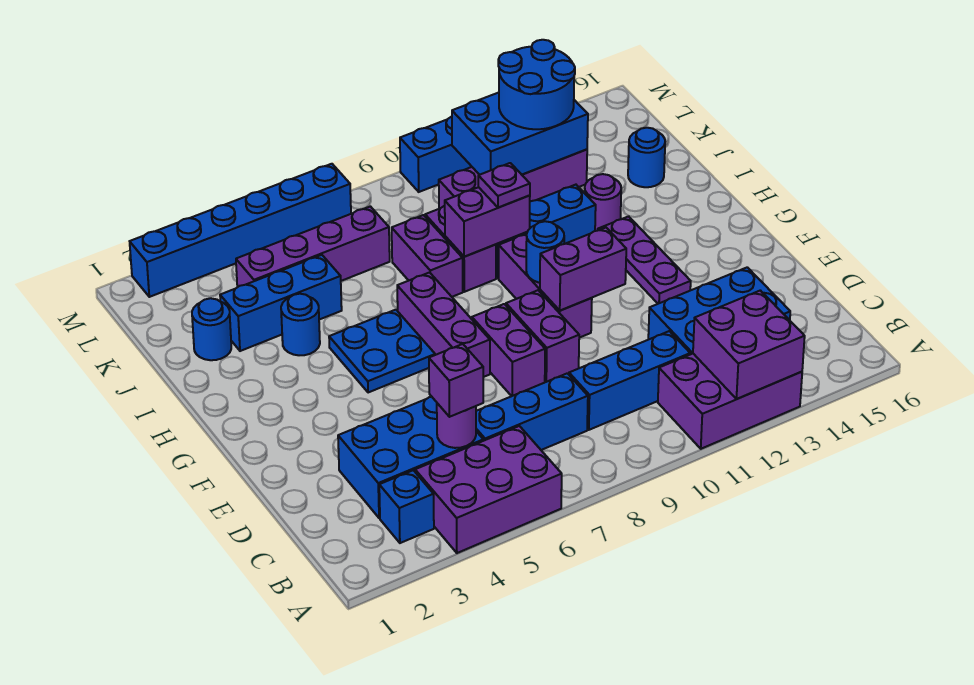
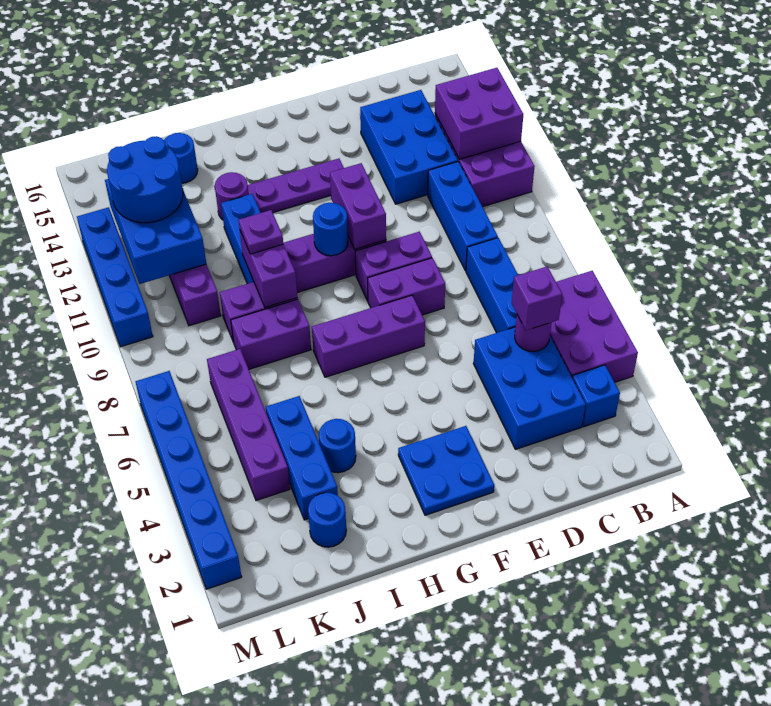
blue plate G5:H6 level 1 -> blue plate F2:G3 level 1

